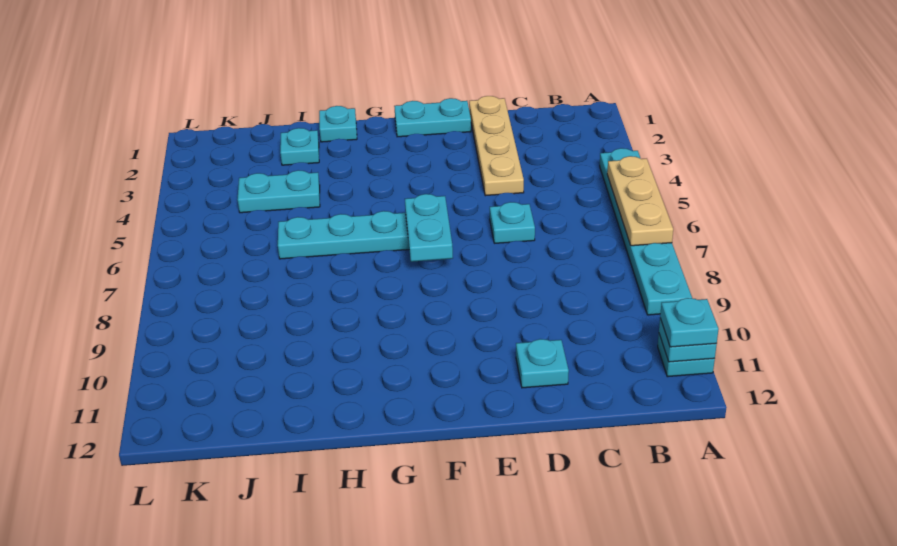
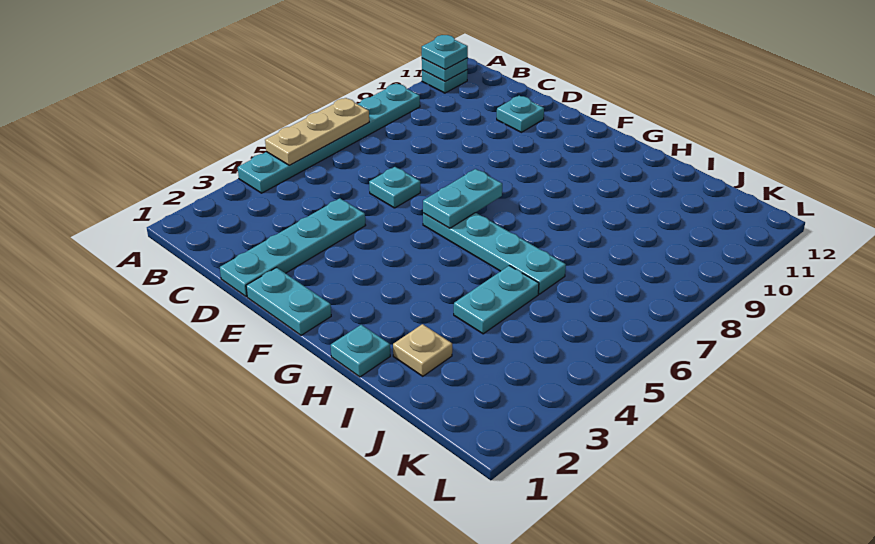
tan plate D1:D4 level 1 -> cyan plate D1:D4 level 1
cyan plate I2 level 1 -> tan plate I2 level 1
cyan plate I4:J4 level 1 -> cyan plate I4:I5 level 1

